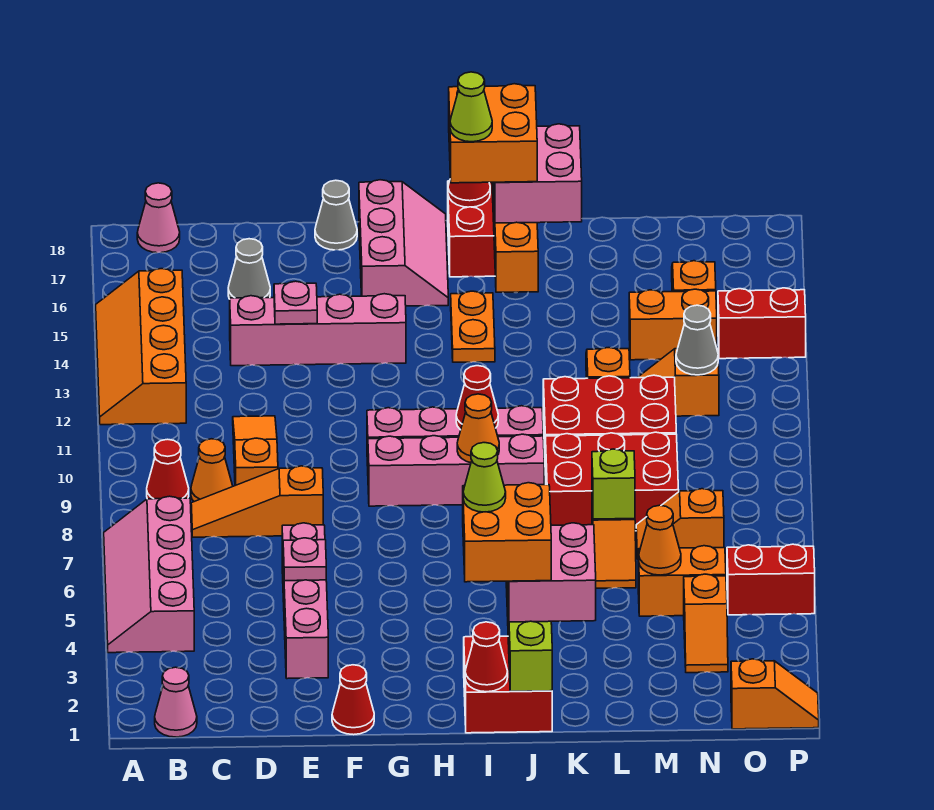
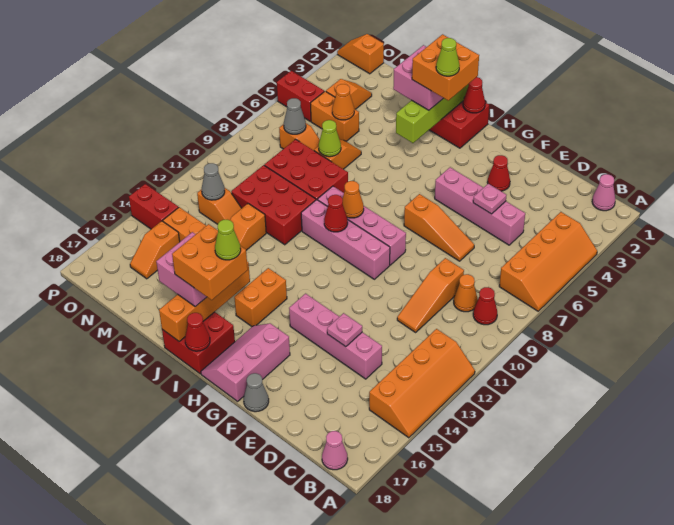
pink slope A4:B7 level 1 top B -> orange slope A4:B7 level 1 top B
orange slope C8:E8 level 1 top E -> orange slope E7:G7 level 1 top G
grey cone D16 level 1 -> grey cone N7 level 2
pink brick E3:E6 level 1 -> pink brick D5:G5 level 1
red cone F1 level 1 -> red cone F3 level 1
orange plate I14:I15 level 1 -> orange brick I14:I15 level 1
lime brick L7 level 2 -> lime cone L7 level 2

